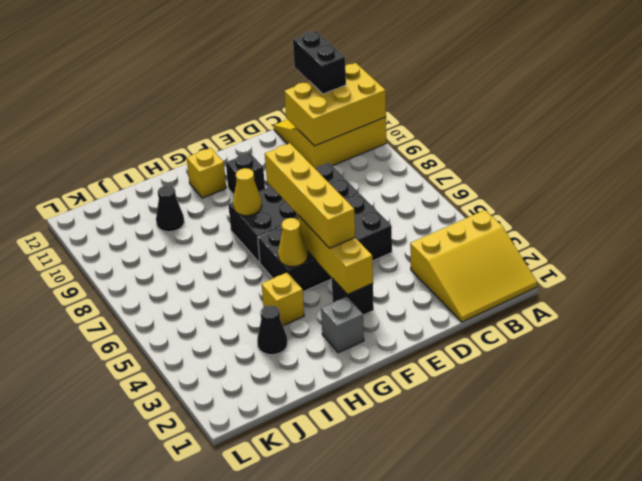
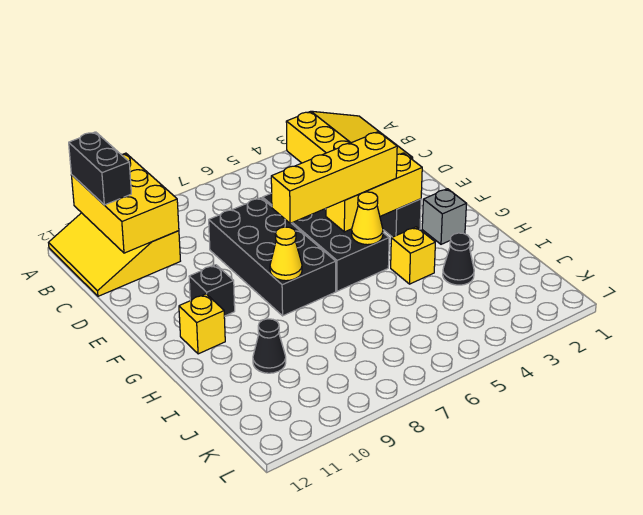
black brick B11:B12 level 3 -> black brick A11:B11 level 3

